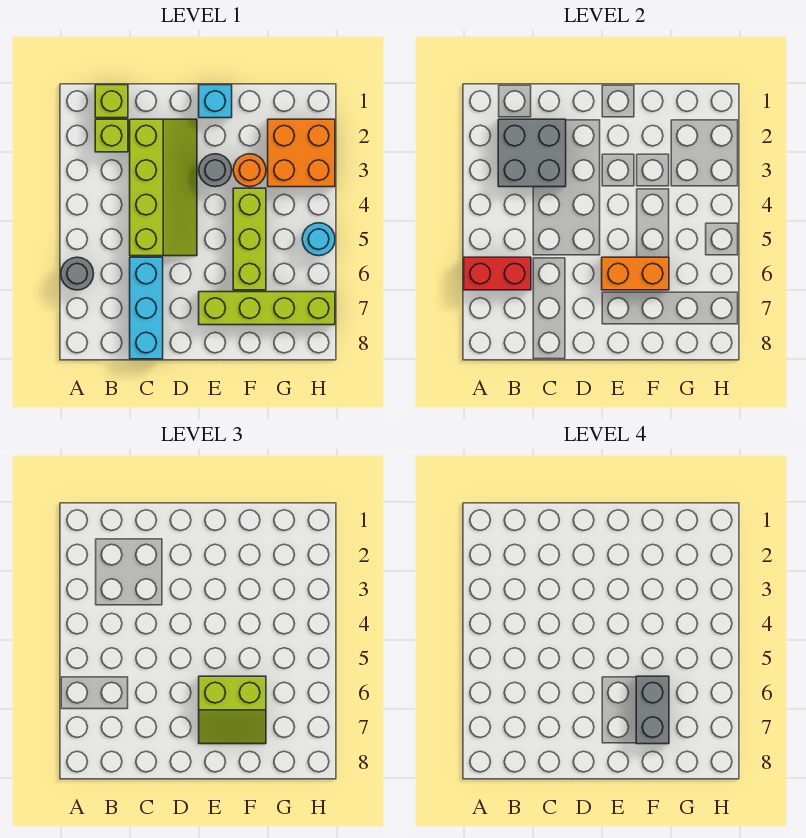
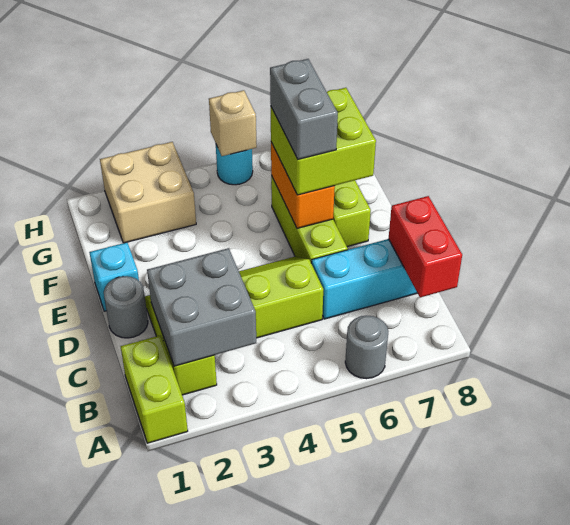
red brick A6:B6 level 2 -> red brick B8:C8 level 2
lime brick B1 level 1 -> lime brick A1:B1 level 1
grey round brick E3 level 1 -> grey round brick D1 level 1
lime slope E6:F7 level 3 top 6 -> lime brick E6:F7 level 3
orange round brick F3 level 1 -> none
lime brick F4:F6 level 1 -> lime brick D6:F6 level 1
grey brick F6:F7 level 4 -> grey brick E6:F6 level 4
orange brick G2:H3 level 1 -> tan brick G2:H3 level 1
none -> tan brick H5 level 2

